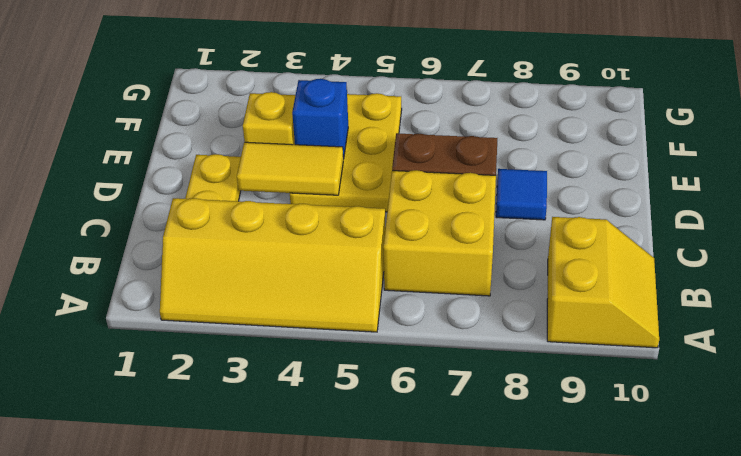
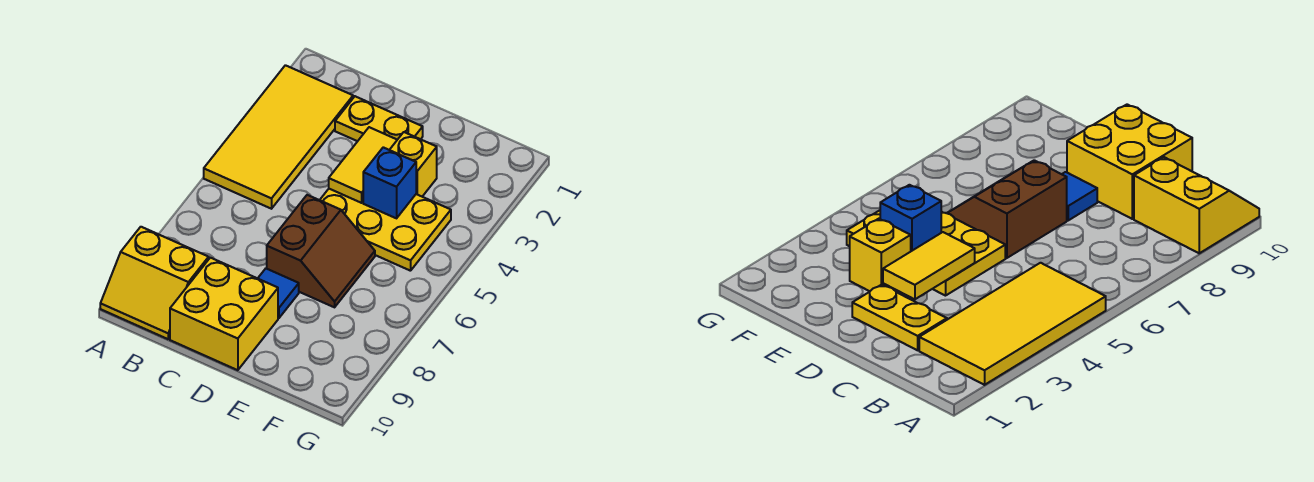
yellow slope A2:B5 level 1 top B -> yellow tile A2:B5 level 1
yellow brick B6:C7 level 1 -> yellow brick C9:D10 level 1

